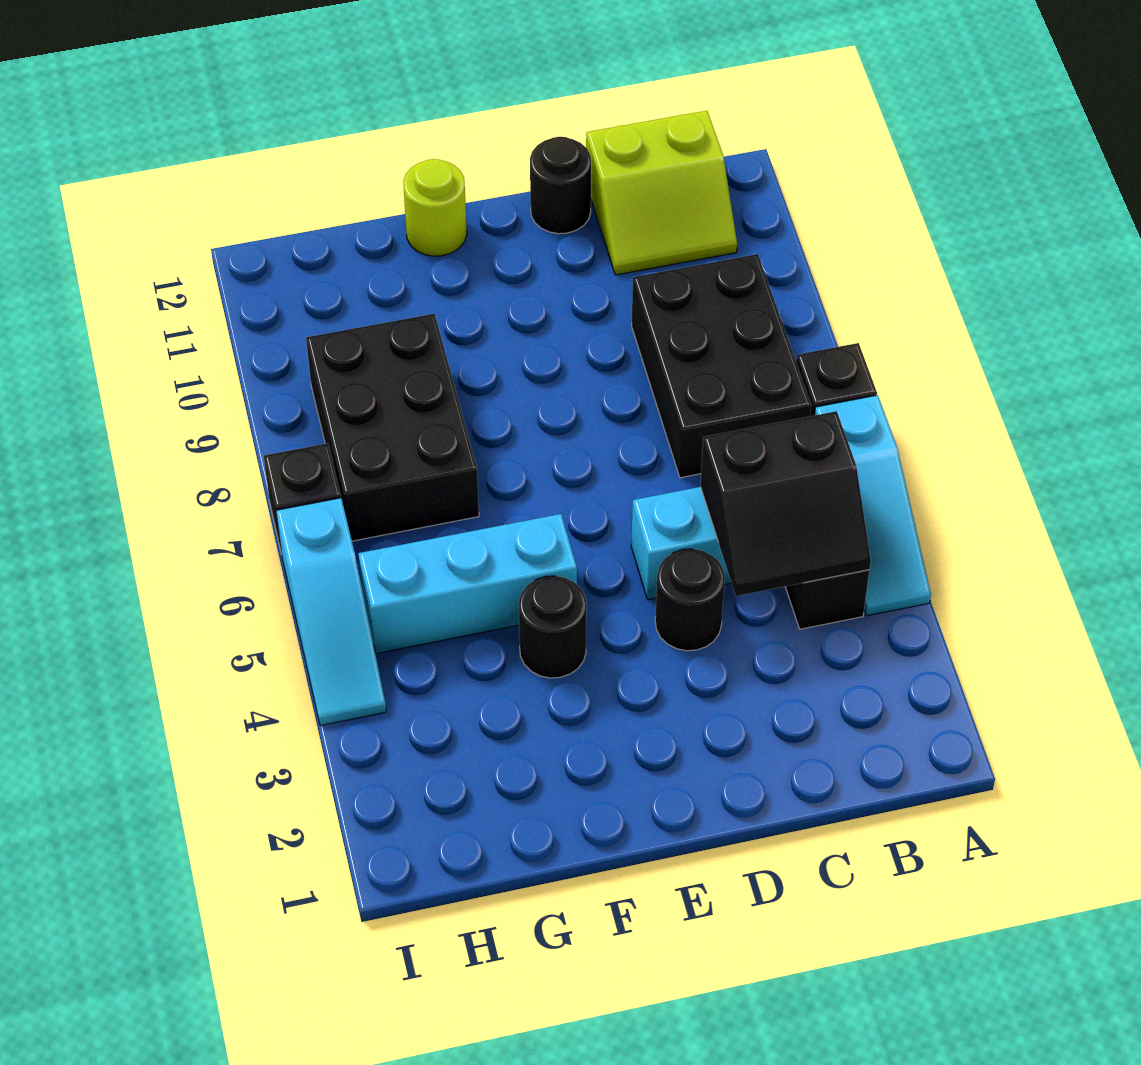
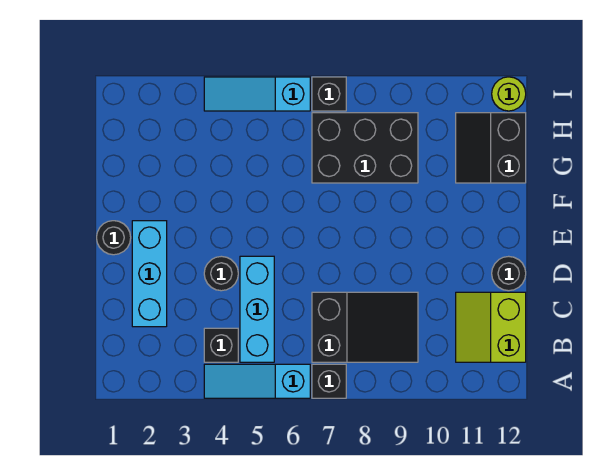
black slope B4:C5 level 2 top 5 -> black slope G11:H12 level 1 top 12
black brick B7:C9 level 1 -> black slope B7:C9 level 1 top 7
black round brick F4 level 1 -> black round brick E1 level 1
cyan brick F5:H5 level 1 -> cyan brick C2:E2 level 1
lime round brick F12 level 1 -> lime round brick I12 level 1

